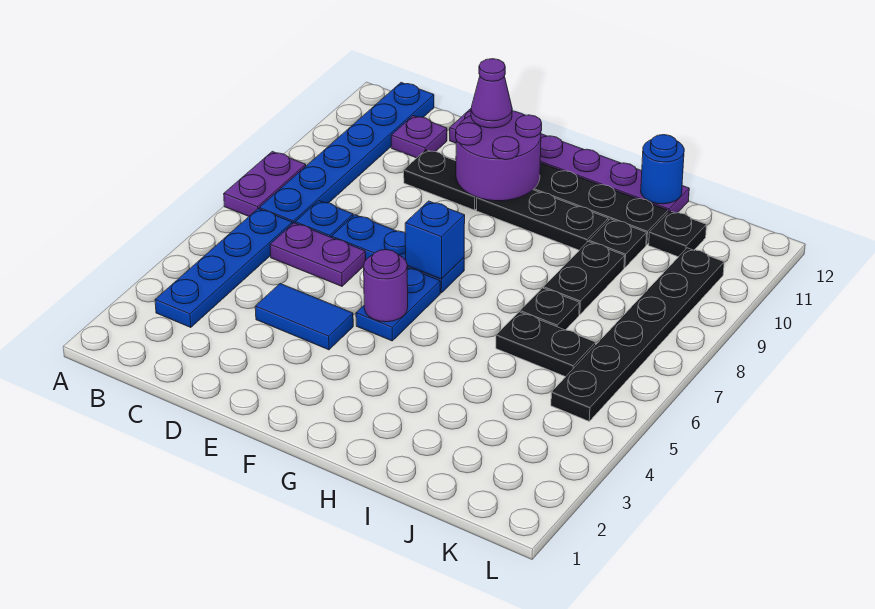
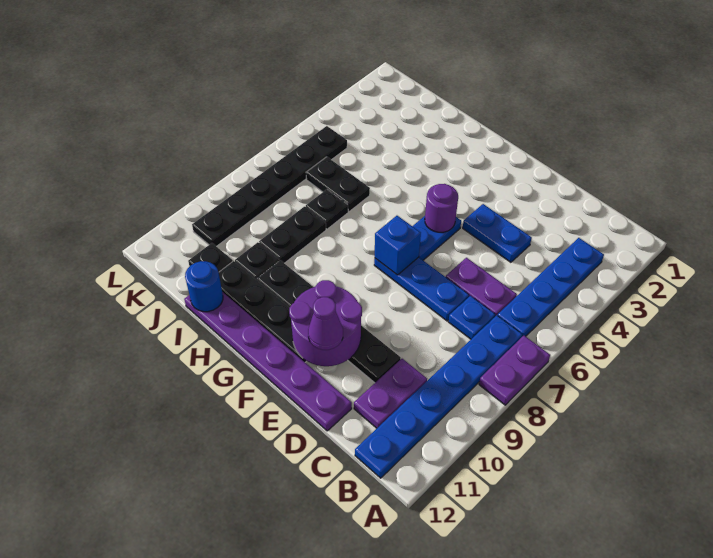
purple plate C11 level 1 -> purple plate C10:C11 level 1
blue tile D4:E4 level 1 -> blue plate D4:E4 level 1

